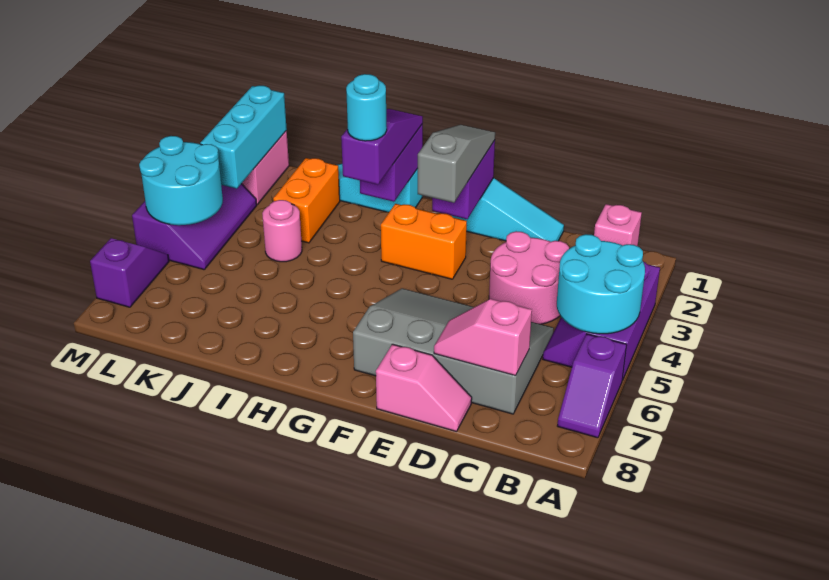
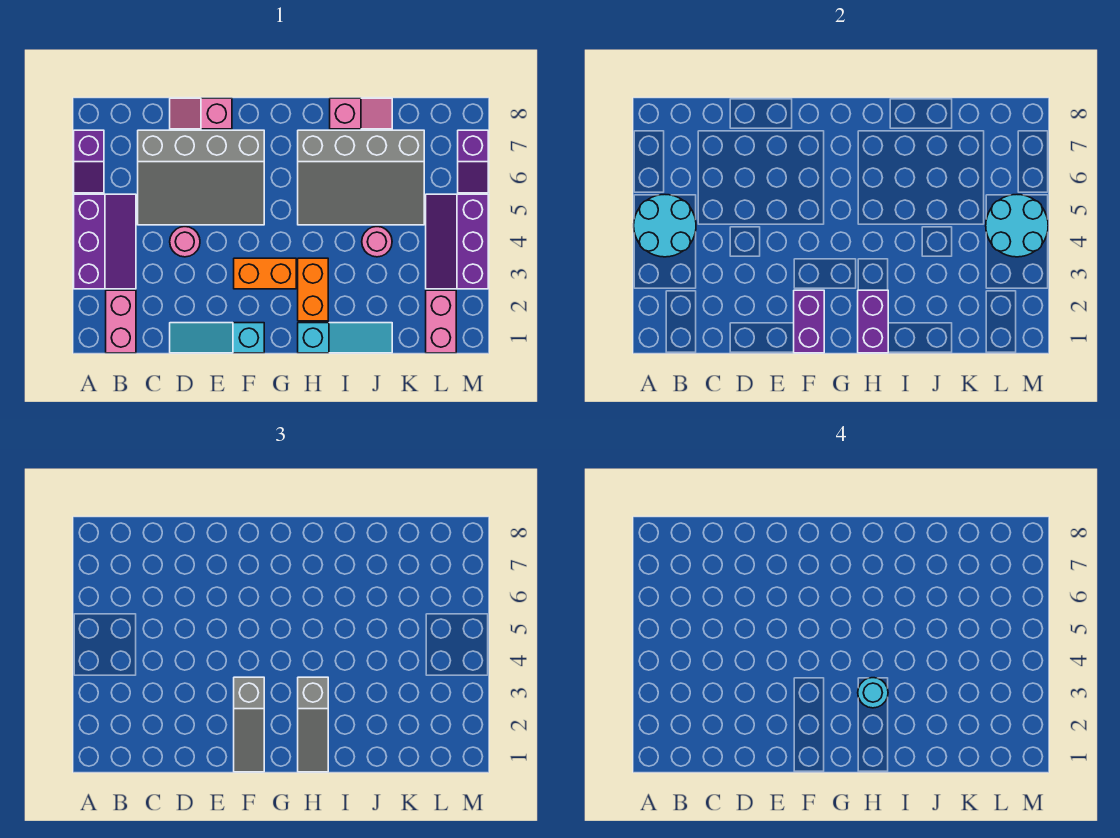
purple slope A6:A7 level 1 top 6 -> purple slope A6:A7 level 1 top 7
pink brick B1 level 1 -> pink brick B1:B2 level 1
pink round brick C3:D4 level 1 -> pink round brick D4 level 1
pink slope C7:D7 level 2 top C -> pink slope I8:J8 level 1 top I
purple slope H1:H3 level 3 top 3 -> grey slope H1:H3 level 3 top 3
none -> grey slope H5:K7 level 1 top 7
orange brick J2:J3 level 1 -> orange brick H2:H3 level 1
cyan brick L1:L3 level 2 -> none

